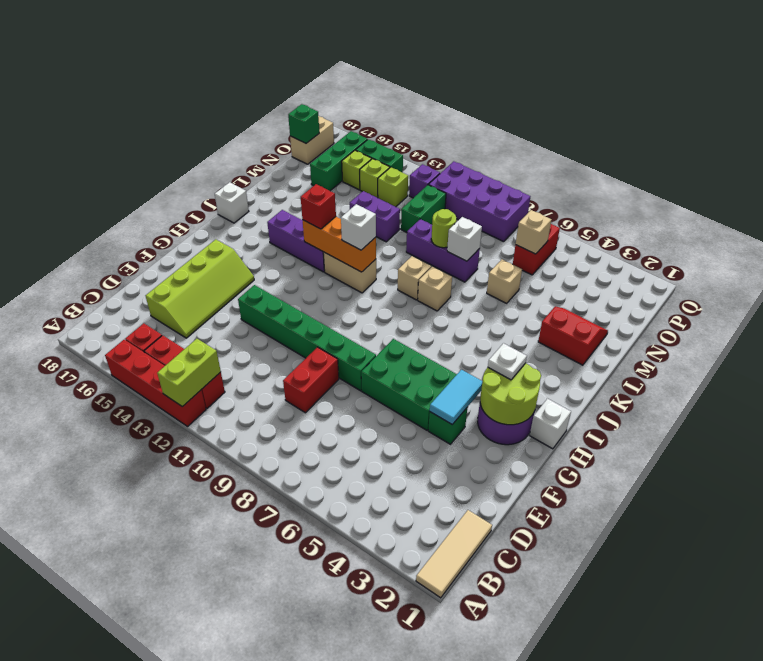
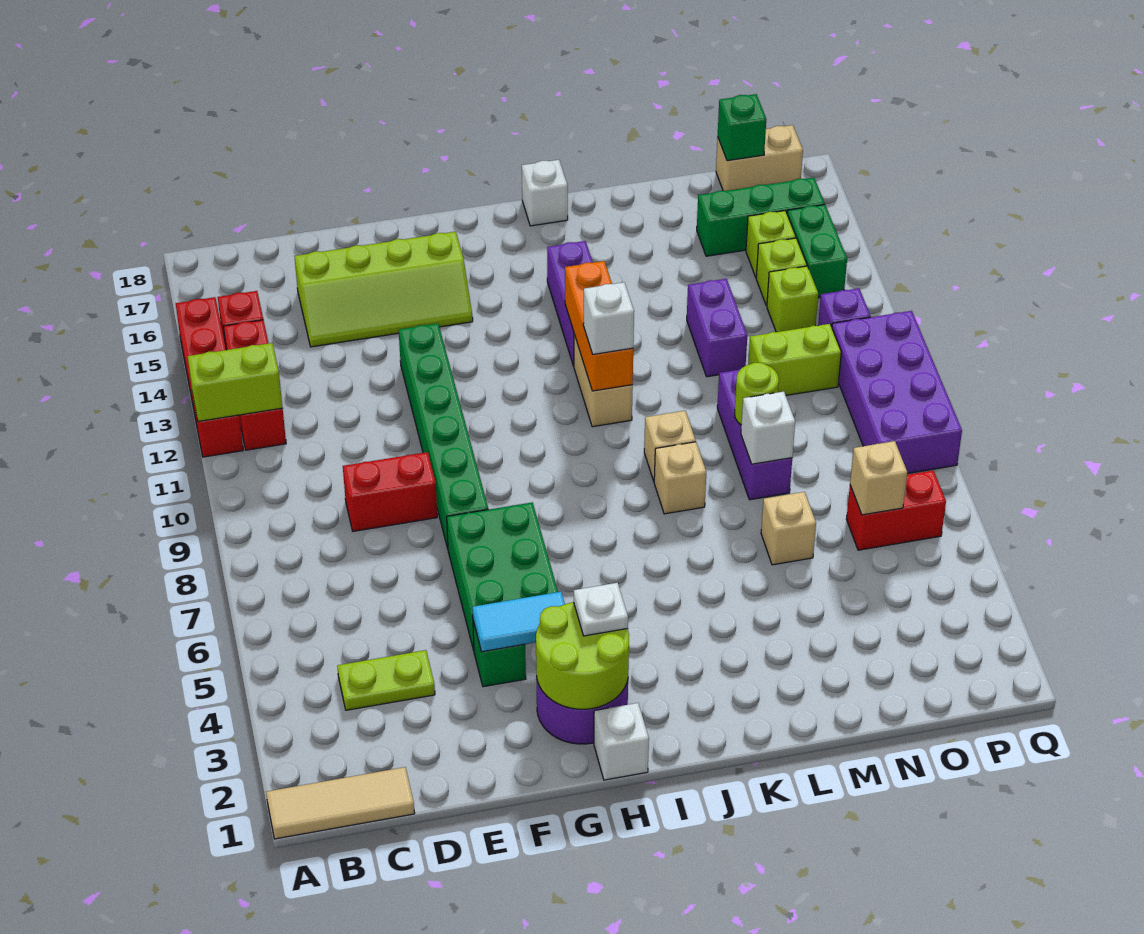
none -> lime plate C4:D4 level 1
red brick J13 level 3 -> none
red slope L2:M3 level 1 top L -> none
green brick N11:O11 level 1 -> lime brick N11:O11 level 1

